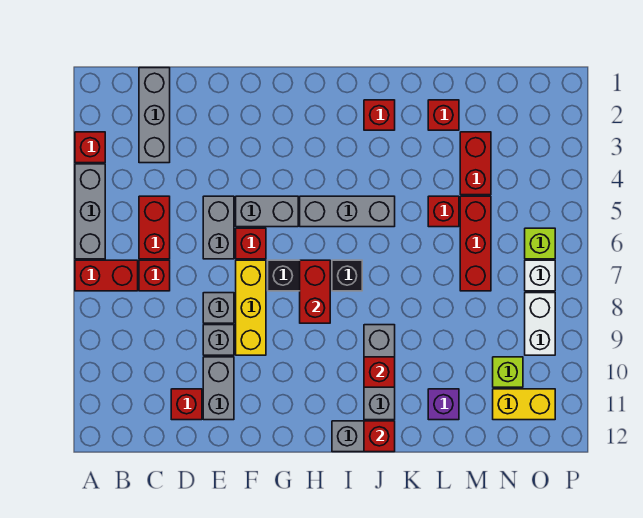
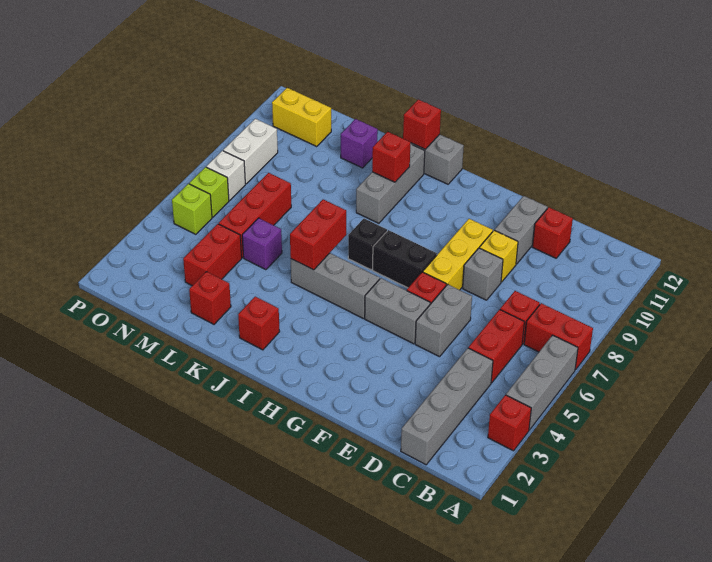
grey brick C1:C3 level 1 -> grey brick C1:C4 level 1
grey brick E9 level 1 -> yellow brick E9 level 1
red brick H7:H8 level 2 -> red brick J5:J6 level 2
red brick L5 level 1 -> purple brick L5 level 1
lime brick N10 level 1 -> lime brick O5 level 1

